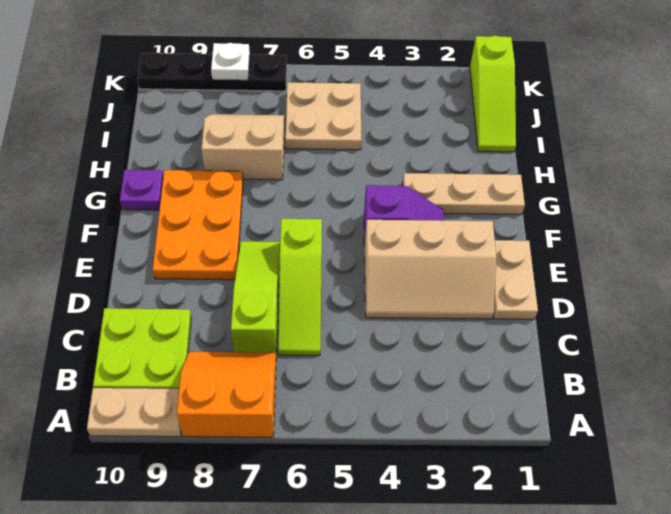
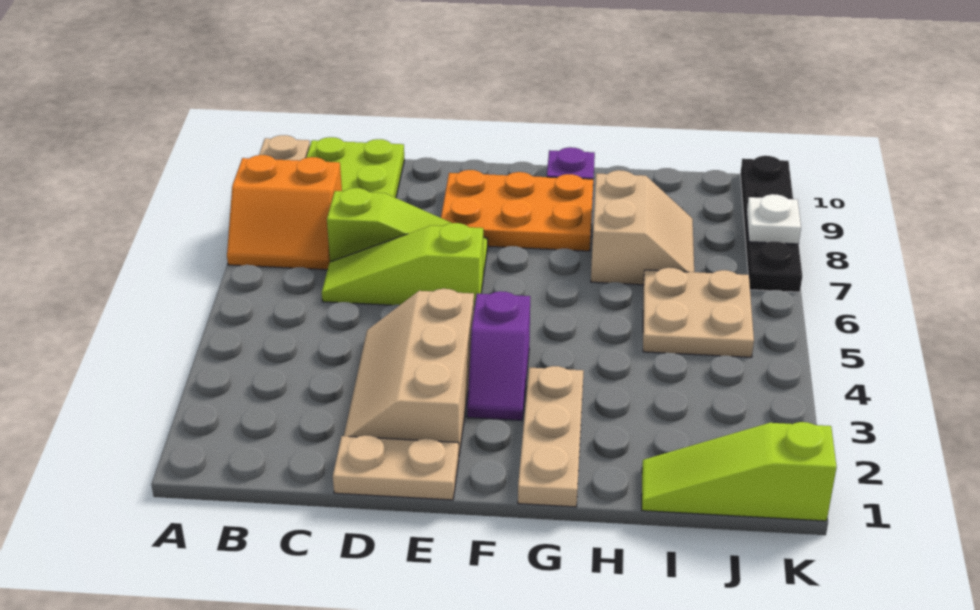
orange slope A7:B8 level 1 top A -> orange slope A7:B8 level 1 top 8

